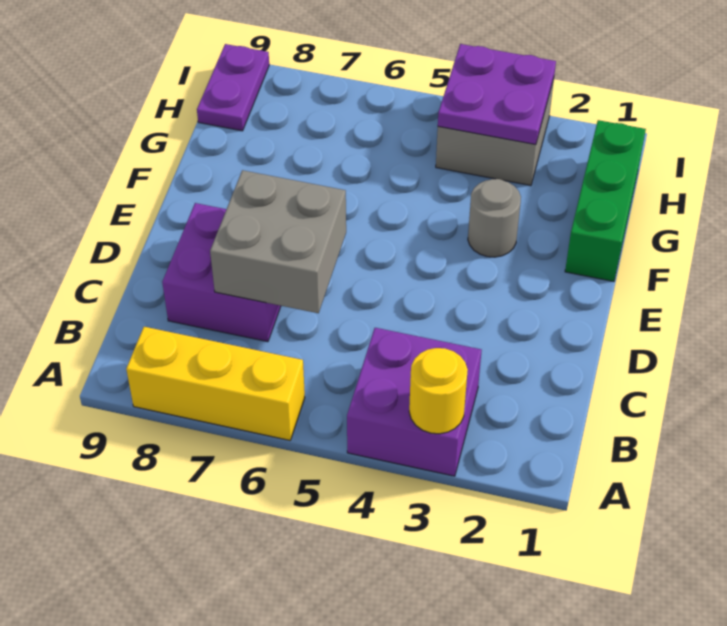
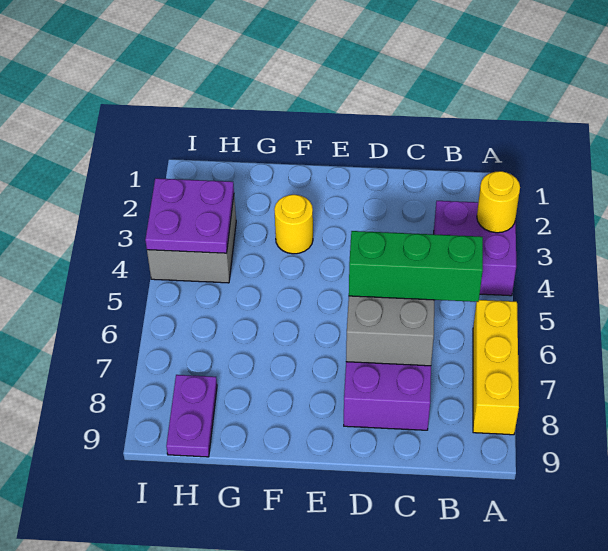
green brick F1:H1 level 1 -> green brick B6:D6 level 3
grey round brick F3 level 1 -> yellow round brick F3 level 1
purple plate H9:I9 level 1 -> purple plate H8:H9 level 1

